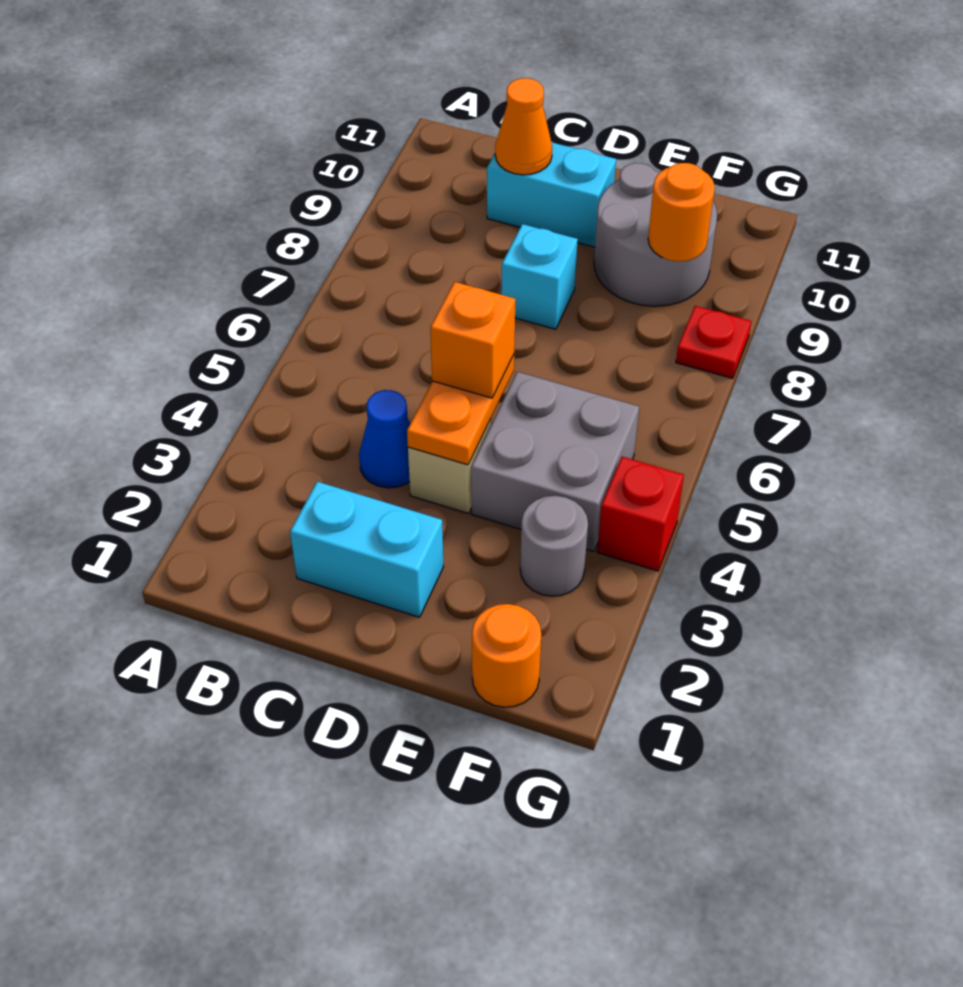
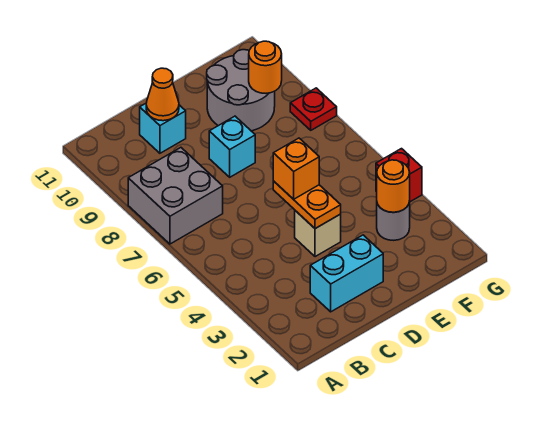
blue cone C4 level 1 -> none
cyan brick C10:D10 level 1 -> cyan brick C10 level 1
grey brick E4:F5 level 1 -> grey brick A7:B8 level 1
orange round brick F1 level 1 -> orange round brick F3 level 2

